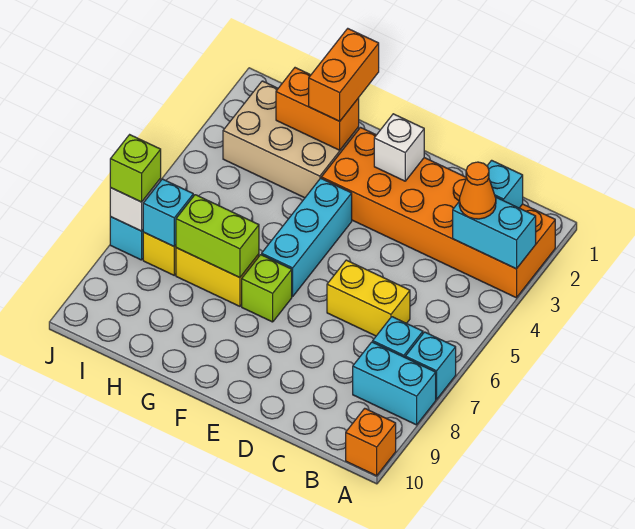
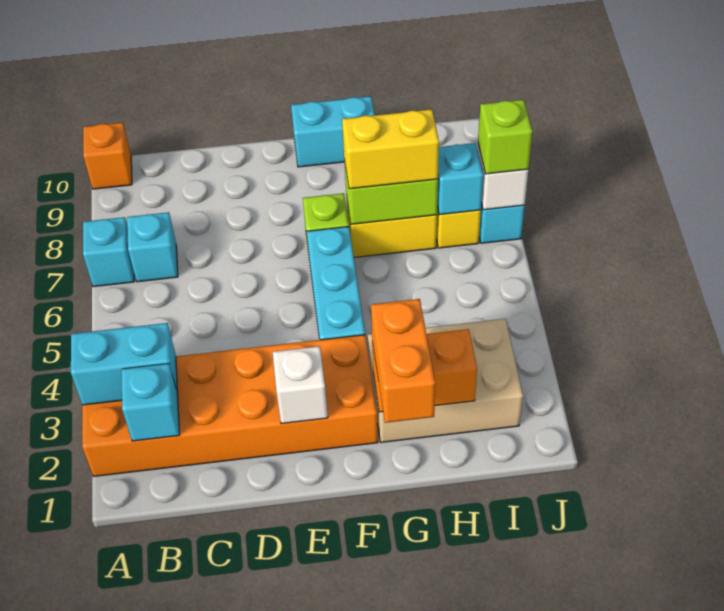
cyan brick A8:B8 level 1 -> cyan brick F10:G10 level 1
orange cone B3 level 3 -> none
yellow brick C6:D6 level 1 -> yellow brick G7:H7 level 3

